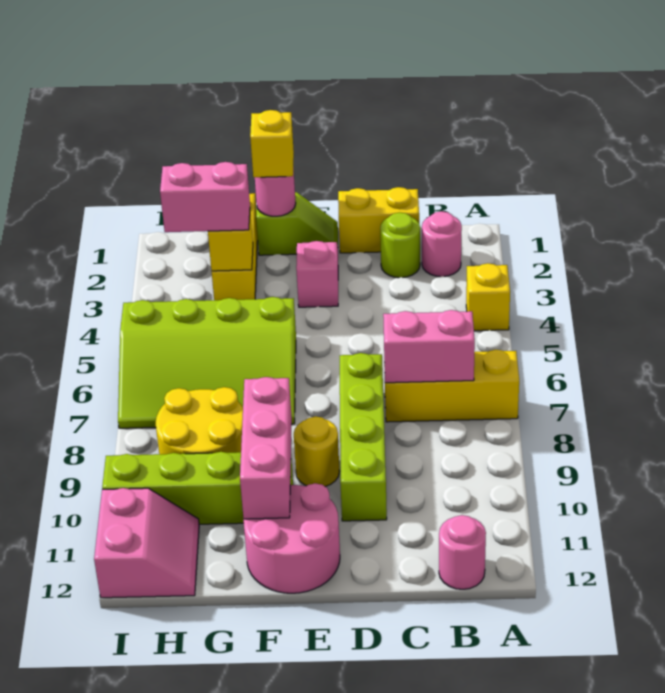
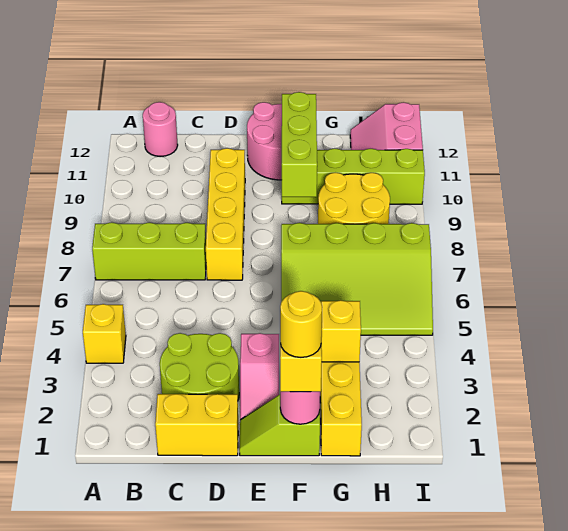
yellow brick A7:C7 level 1 -> lime brick A7:C7 level 1
pink round brick B2 level 1 -> none
pink brick B7:C7 level 2 -> none
lime round brick C2 level 1 -> lime round brick C2:D3 level 1
lime brick D7:D10 level 1 -> yellow brick D7:D10 level 1
yellow round brick E9 level 1 -> yellow round brick F1 level 4
lime slope F5:I7 level 1 top 5 -> lime slope F5:I7 level 1 top 7
pink brick F9:F11 level 2 -> lime brick F9:F11 level 2
pink brick G3:H3 level 3 -> none

